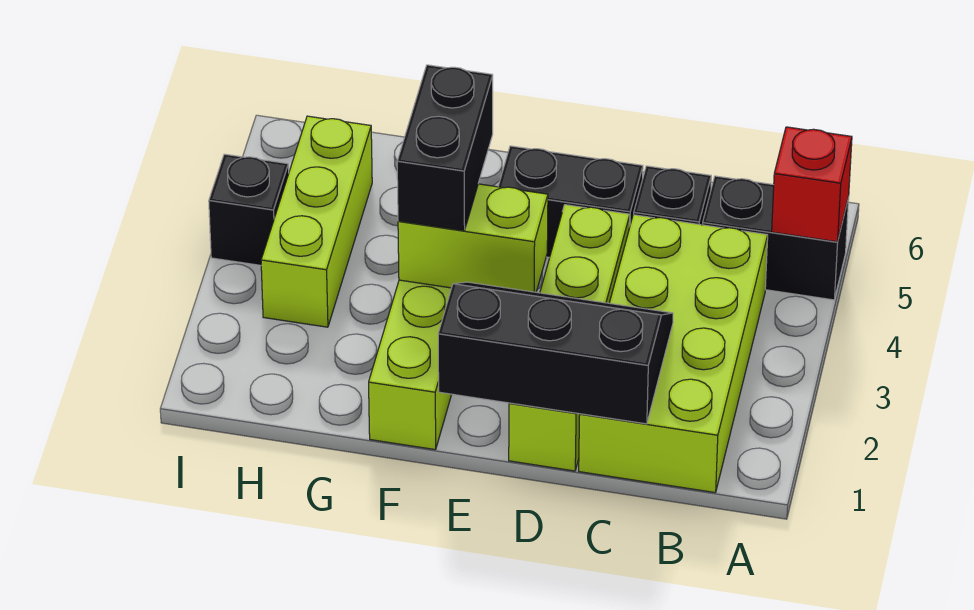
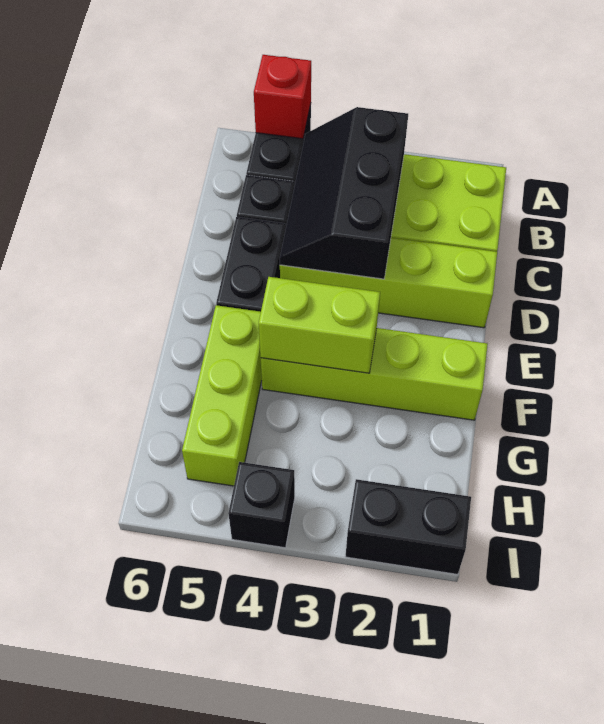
black slope C1:E2 level 2 top 1 -> black slope B3:D4 level 2 top 3
lime brick E3:F3 level 2 -> lime brick F3:F4 level 2
black brick F3:F4 level 3 -> black brick I1:I2 level 1
lime brick H3:H5 level 1 -> lime brick F5:H5 level 1

